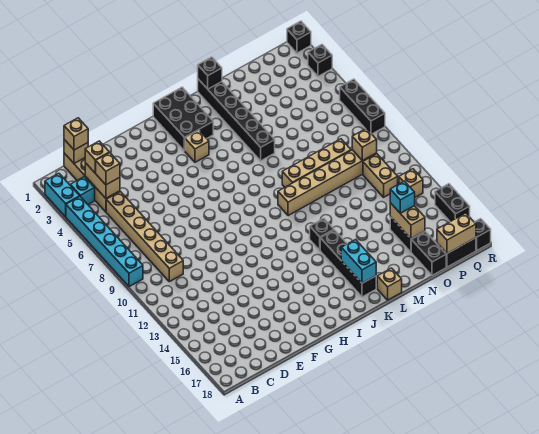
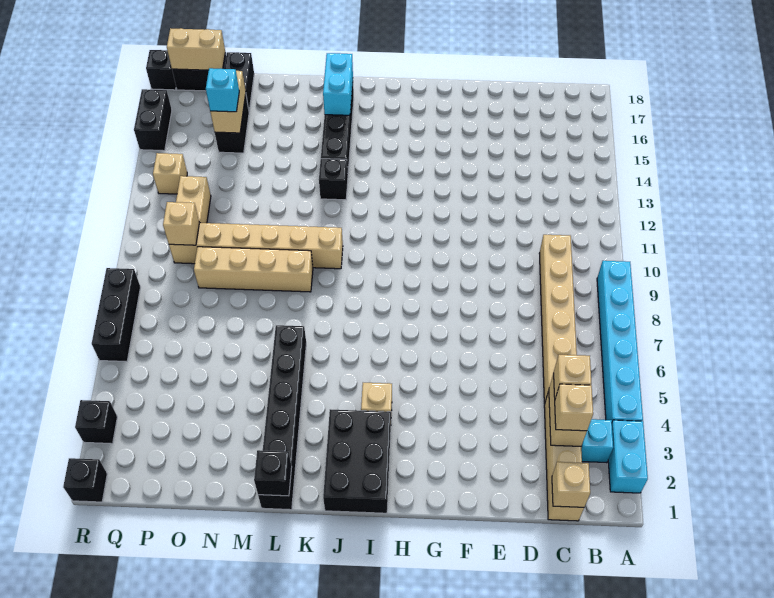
tan brick C1 level 3 -> none
tan brick L18 level 1 -> none

